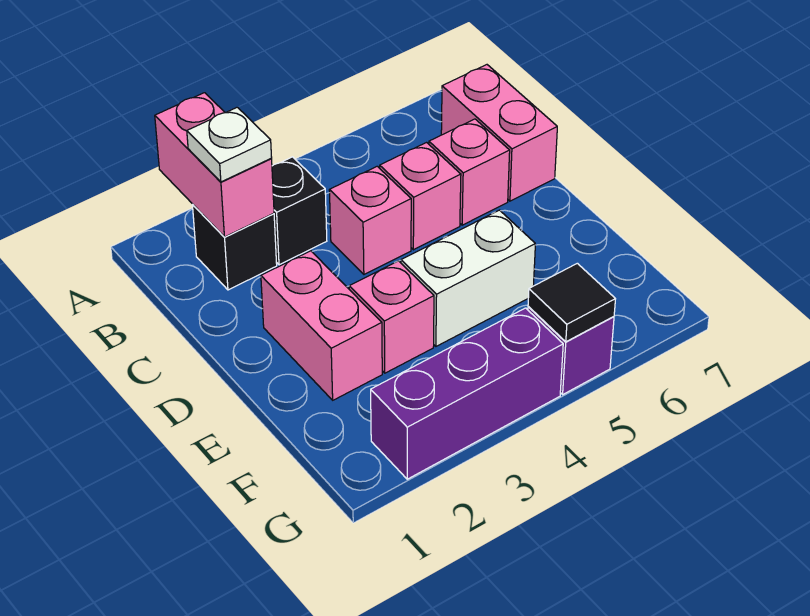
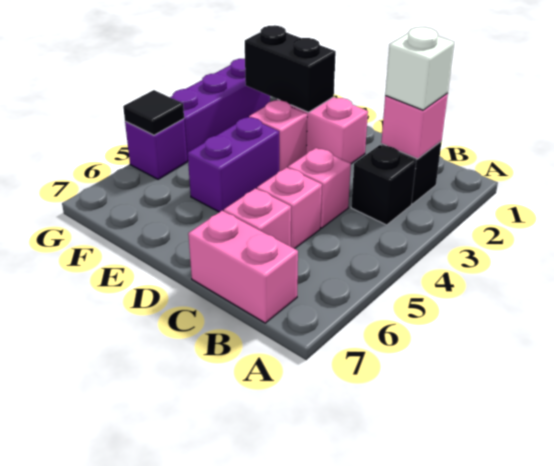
pink brick A2:B2 level 2 -> pink brick B2 level 2
white plate B2 level 3 -> white brick B2 level 3
none -> black brick E2:F2 level 2
white brick E4:E5 level 1 -> purple brick E4:E5 level 1

